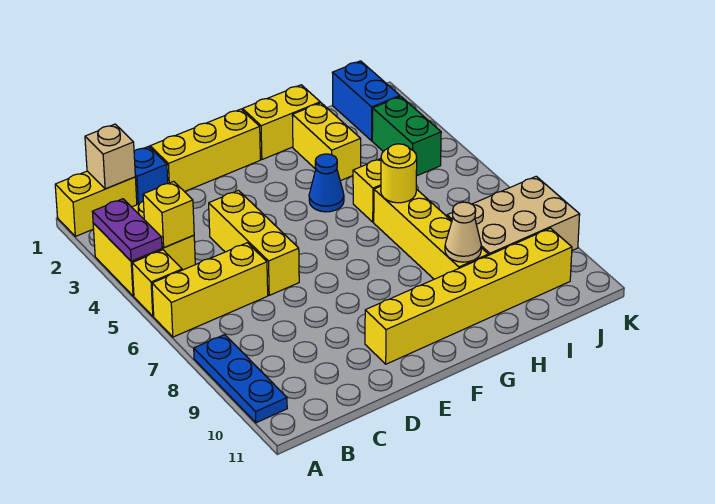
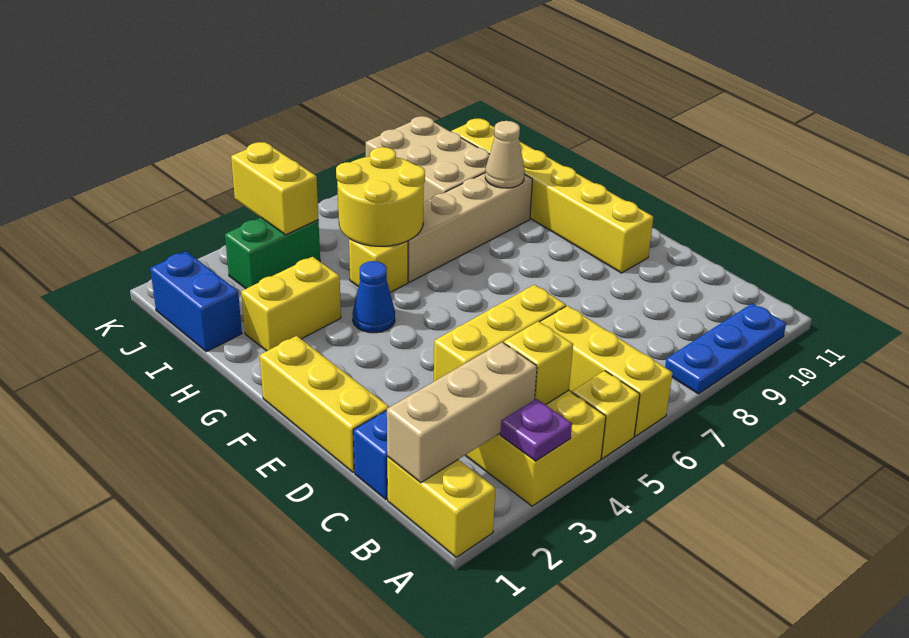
purple plate A3:A4 level 2 -> purple plate A3 level 2
tan brick B1 level 2 -> tan brick B1:B3 level 2
yellow brick G1:H1 level 1 -> yellow brick J4:K4 level 2
yellow brick H6:H9 level 1 -> tan brick H6:H9 level 1
yellow round brick H6 level 2 -> yellow round brick H5:I6 level 2
blue brick J1:J2 level 1 -> blue brick I1:J1 level 1

